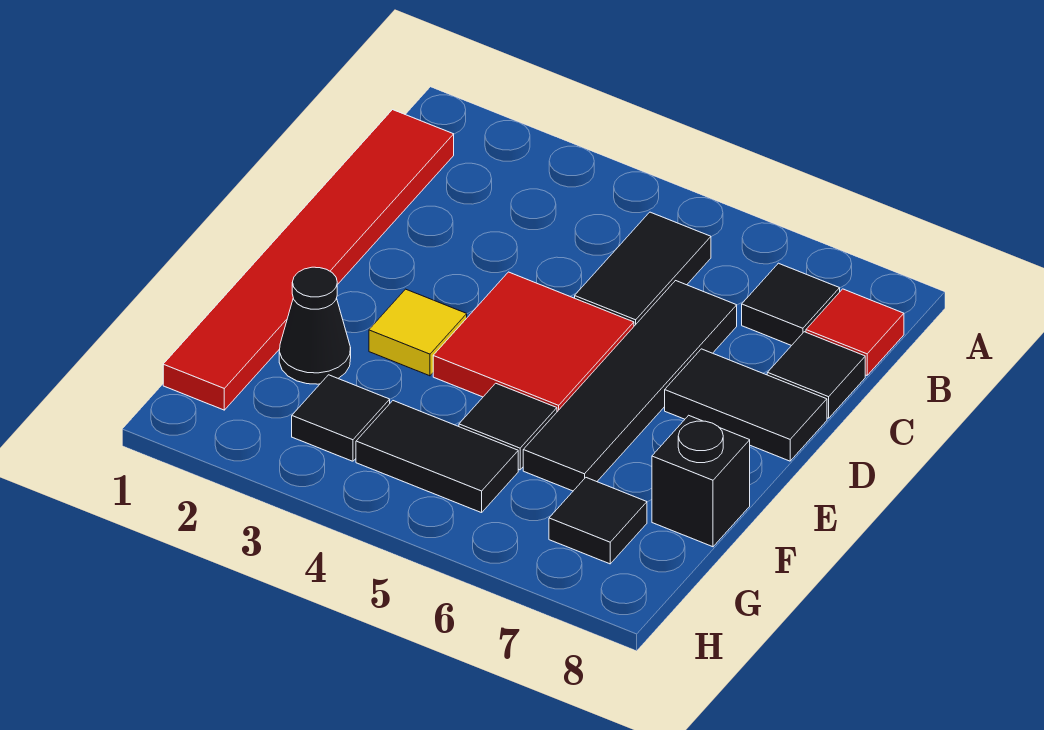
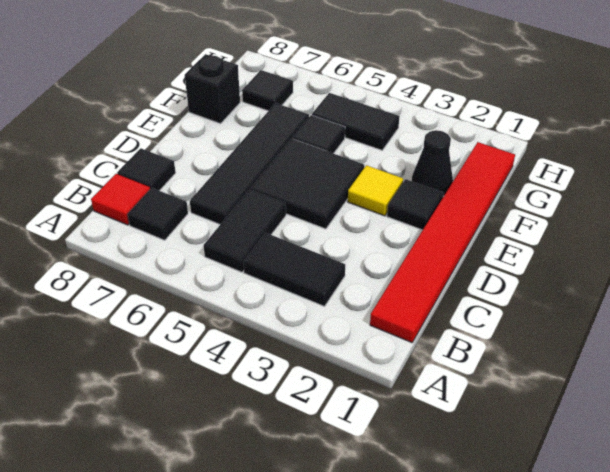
red tile D4:E5 level 1 -> black tile D4:E5 level 1
black tile D7:D8 level 1 -> black tile B3:B4 level 1
black tile G3 level 1 -> black tile E2 level 1

